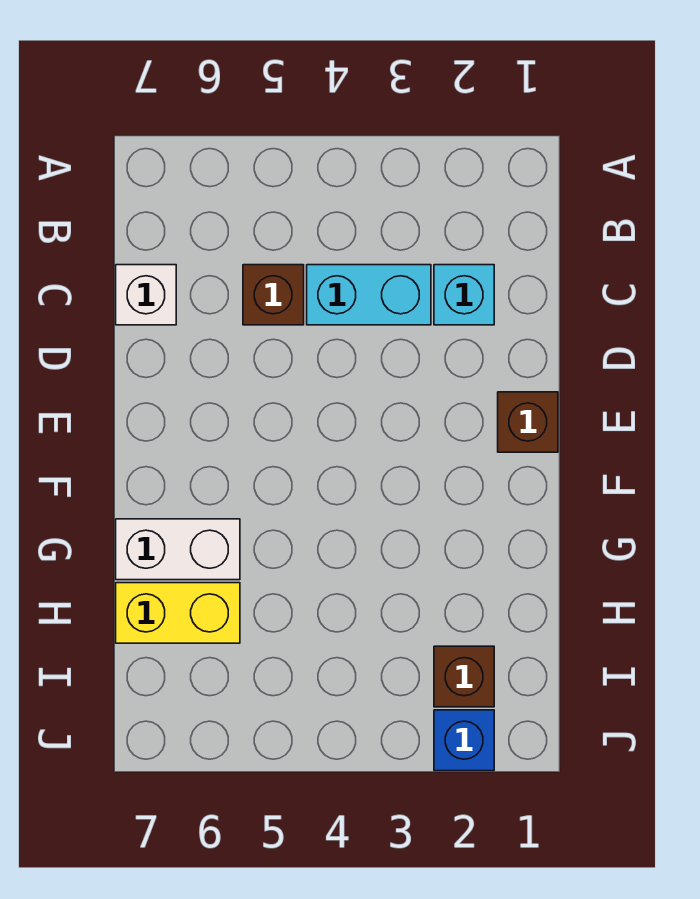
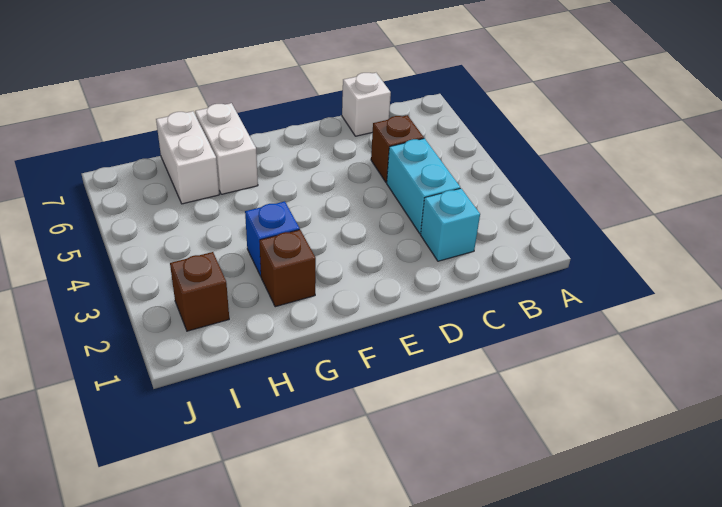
brown brick E1 level 1 -> brown brick G2 level 1
yellow brick H6:H7 level 1 -> white brick H6:H7 level 1
blue brick J2 level 1 -> blue brick G3 level 1

